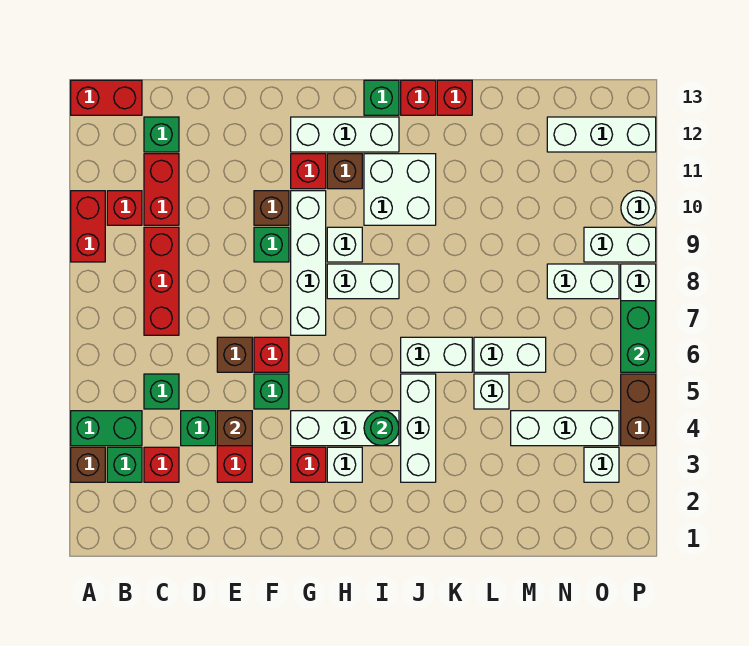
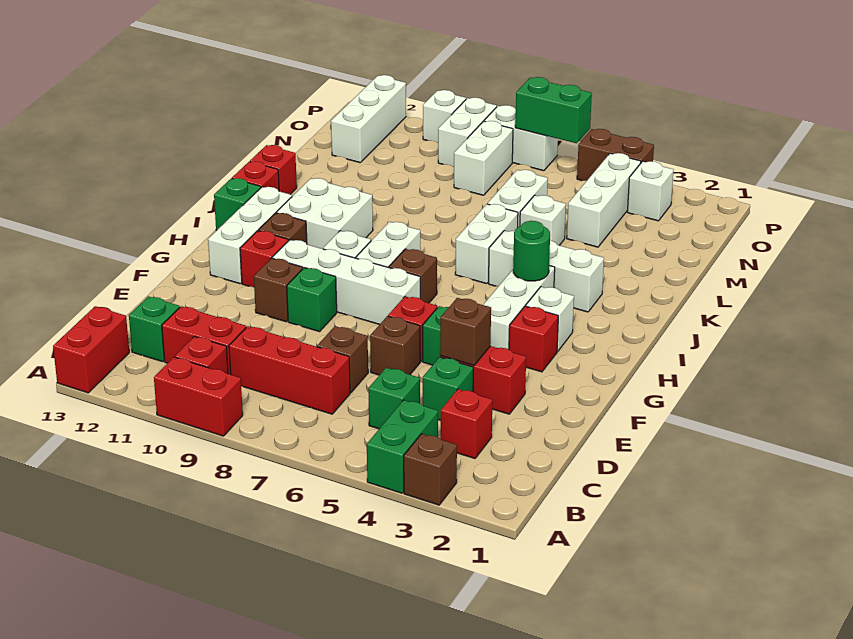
green brick B3 level 1 -> none
none -> brown brick D7 level 1
none -> brown brick H7 level 1
white round brick P10 level 1 -> white brick P10 level 1

